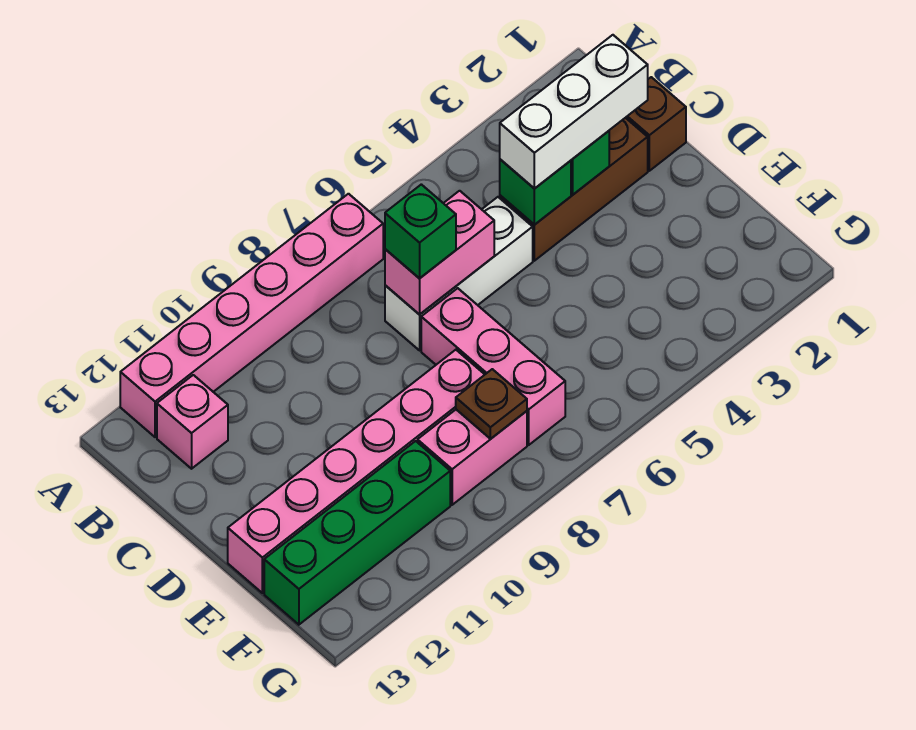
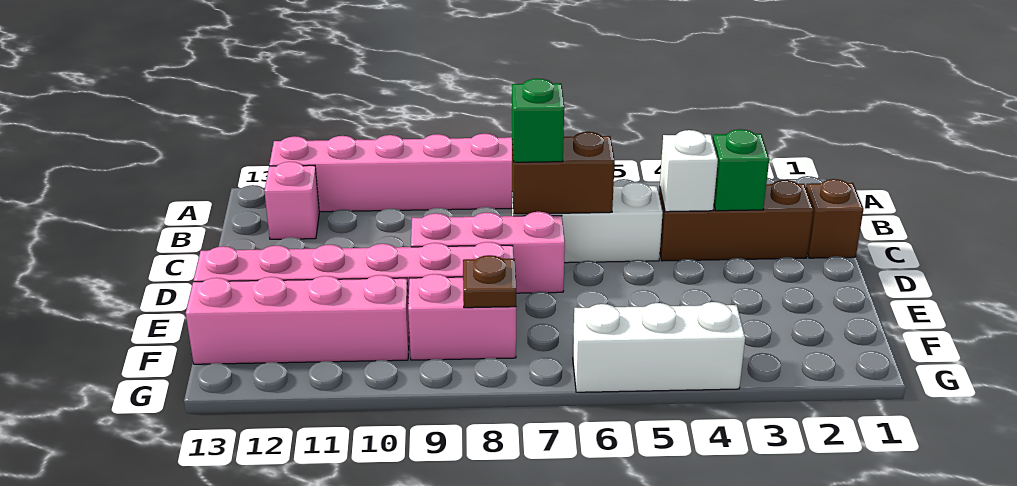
white brick C2:C4 level 3 -> white brick G4:G6 level 1
green brick C4 level 2 -> white brick C4 level 2
pink brick C6:C7 level 2 -> brown brick C6:C7 level 2
pink brick D7:F7 level 1 -> pink brick D7:D9 level 1
green brick F10:F13 level 1 -> pink brick F10:F13 level 1

